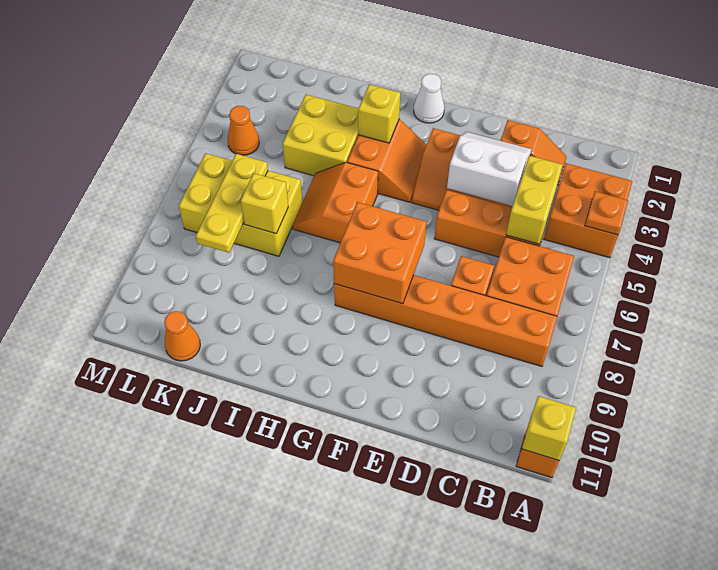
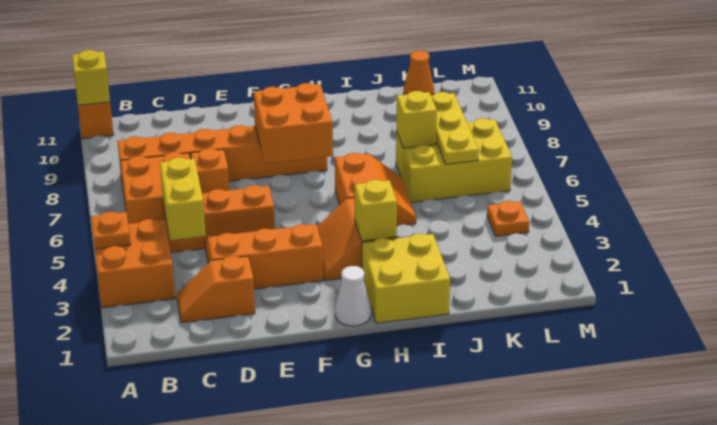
white slope D3:E4 level 2 top 4 -> none
yellow brick I3:J4 level 1 -> yellow brick H1:I2 level 1
orange cone L4 level 1 -> orange plate L4 level 1

